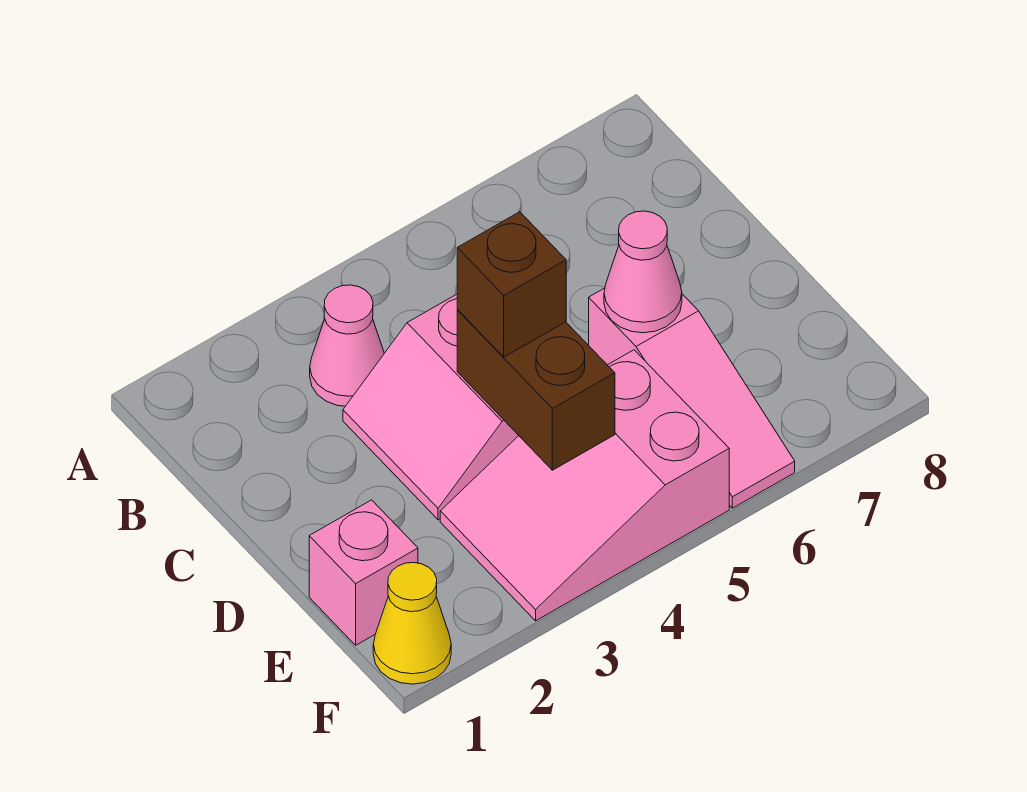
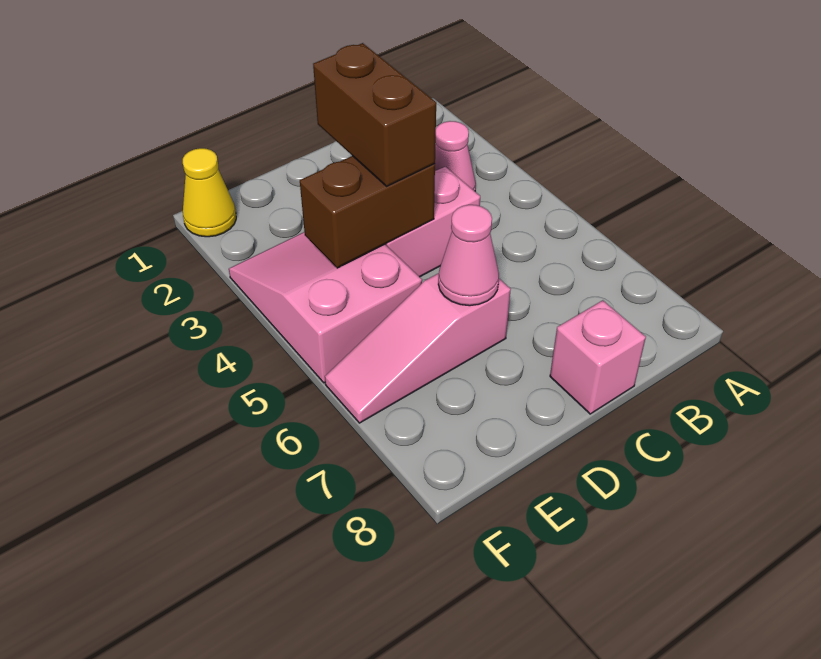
brown brick D4 level 3 -> brown brick D3:D4 level 3
pink brick E1 level 1 -> pink brick C8 level 1

